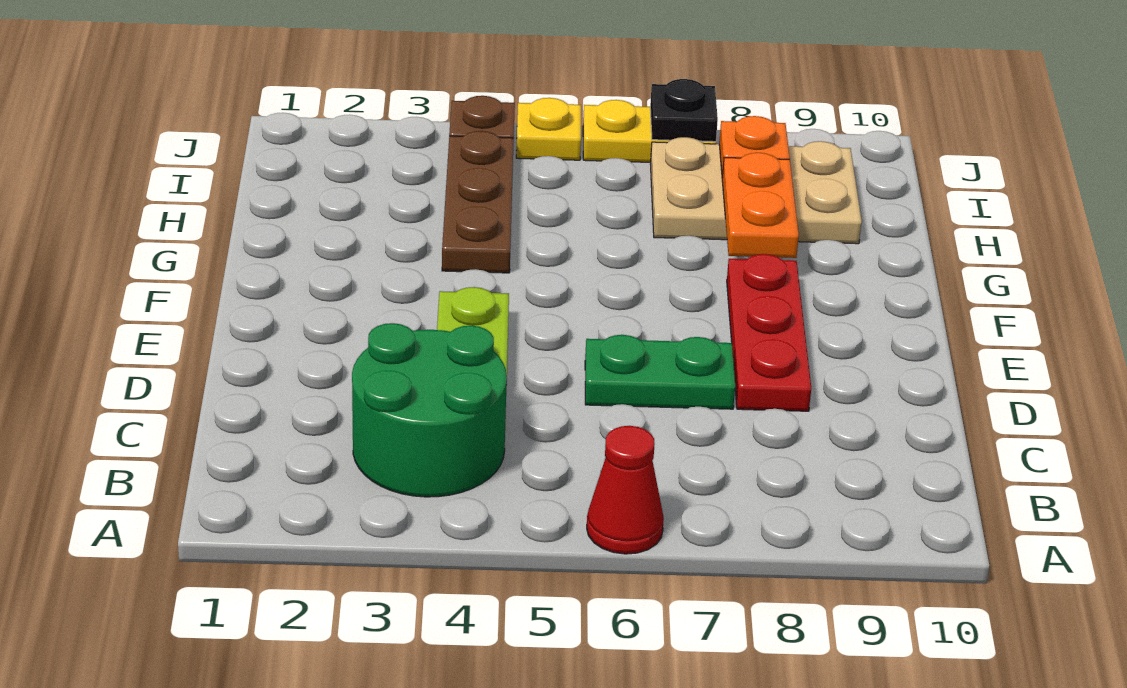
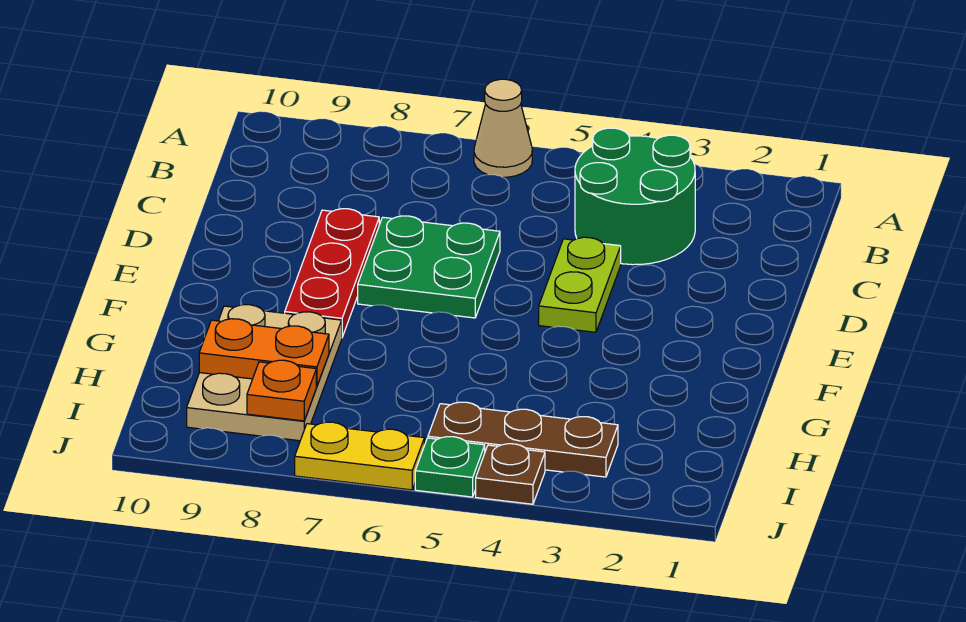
red cone A6 level 1 -> tan cone A6 level 1
green plate D6:D7 level 1 -> green plate D6:E7 level 1
brown plate G4:I4 level 1 -> brown plate I3:I5 level 1
orange plate G8:H8 level 2 -> orange plate H8:H9 level 2
tan plate H7:I9 level 1 -> tan plate G8:I9 level 1
yellow plate J5 level 1 -> green plate J5 level 1
black plate J7 level 2 -> none

